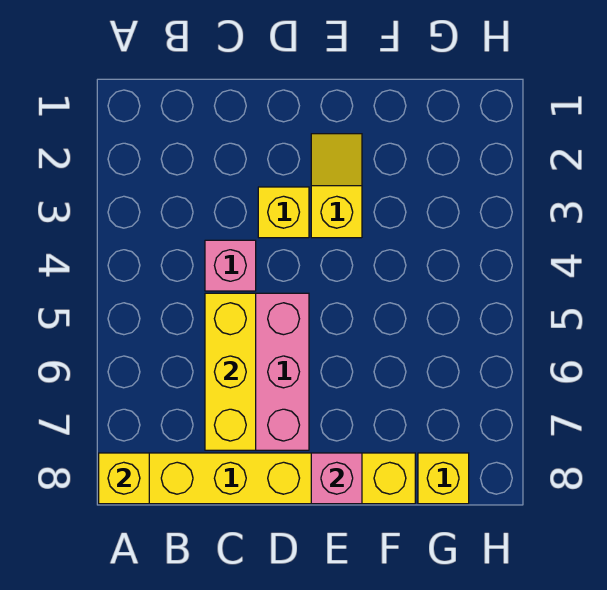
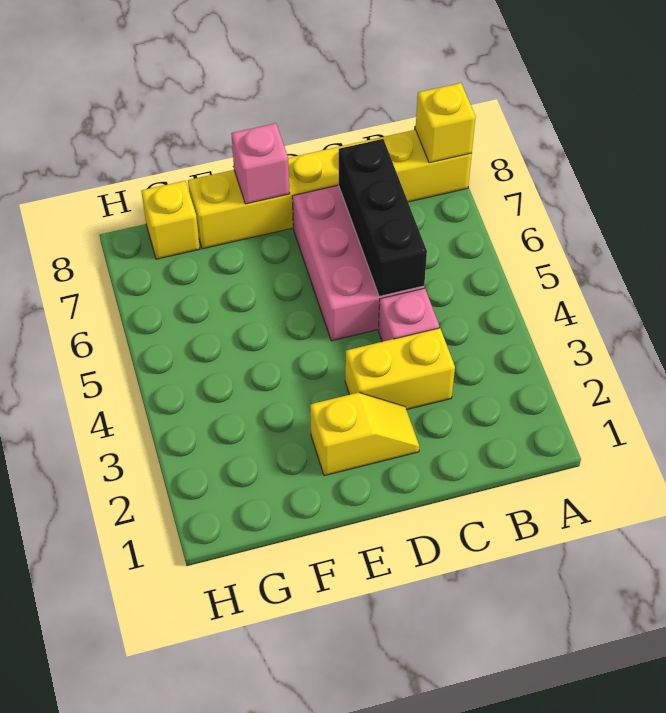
yellow brick C5:C7 level 2 -> black brick C5:C7 level 2
yellow brick D3 level 1 -> yellow brick C3:D3 level 1
yellow slope E2:E3 level 1 top 3 -> yellow slope D2:E2 level 1 top E

